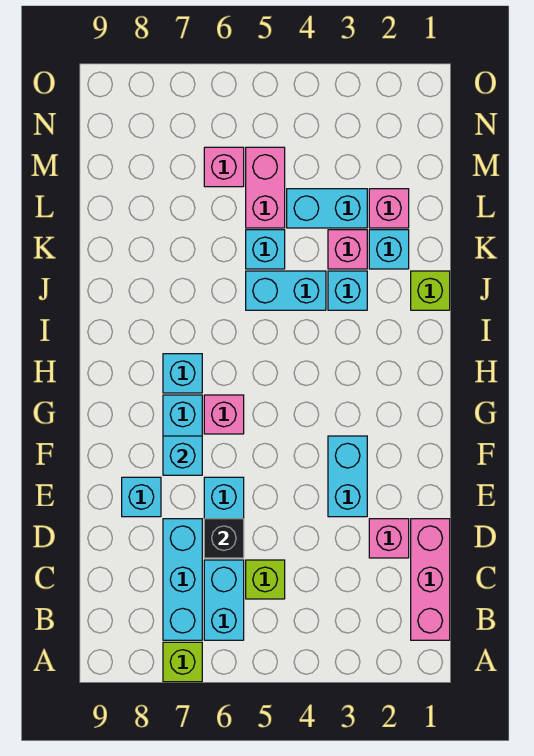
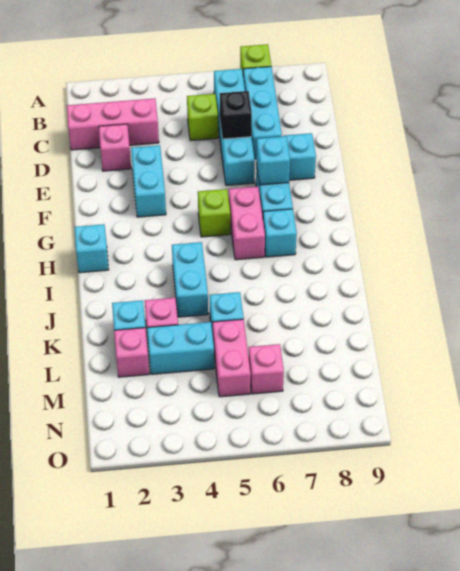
pink brick B1:D1 level 1 -> pink brick C1:C3 level 1
pink brick G6 level 1 -> pink brick G6:H6 level 1
lime brick J1 level 1 -> lime brick G5 level 1
cyan brick J3 level 1 -> cyan brick H1 level 1
cyan brick J4:J5 level 1 -> cyan brick I4:J4 level 1

